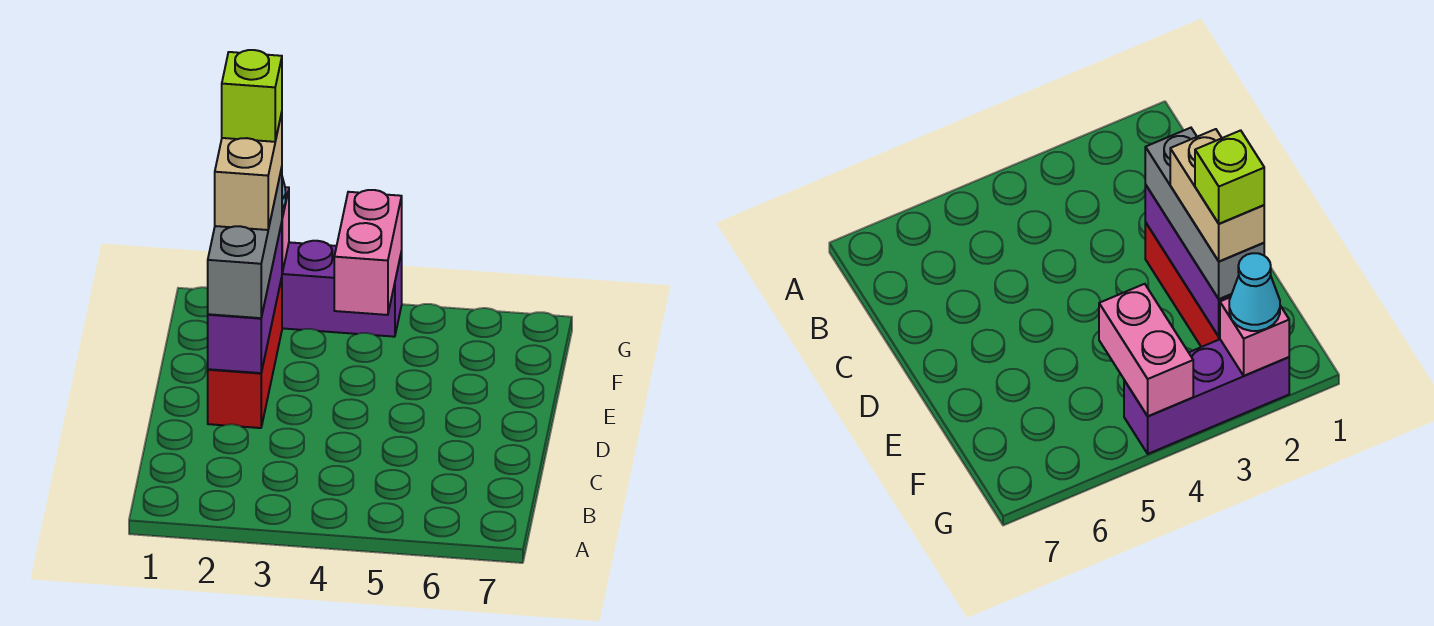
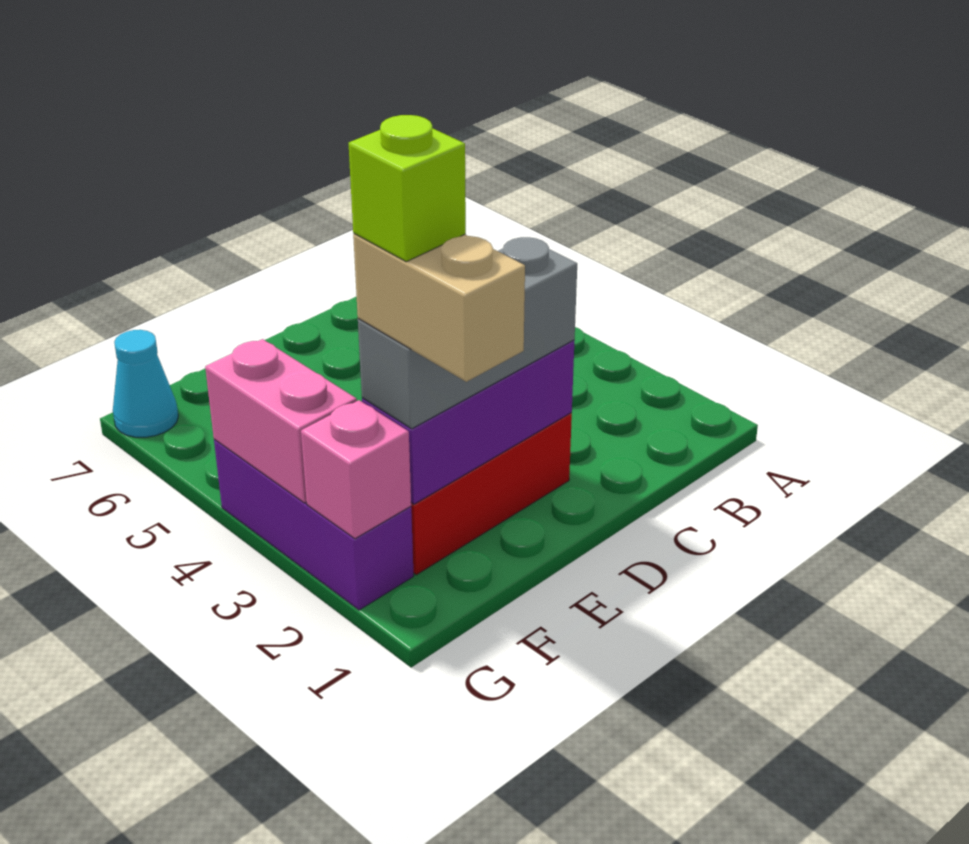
tan brick E2:F2 level 4 -> tan brick F1:F2 level 4
pink brick F4:G4 level 2 -> pink brick G3:G4 level 2
cyan cone G2 level 3 -> cyan cone G7 level 1

